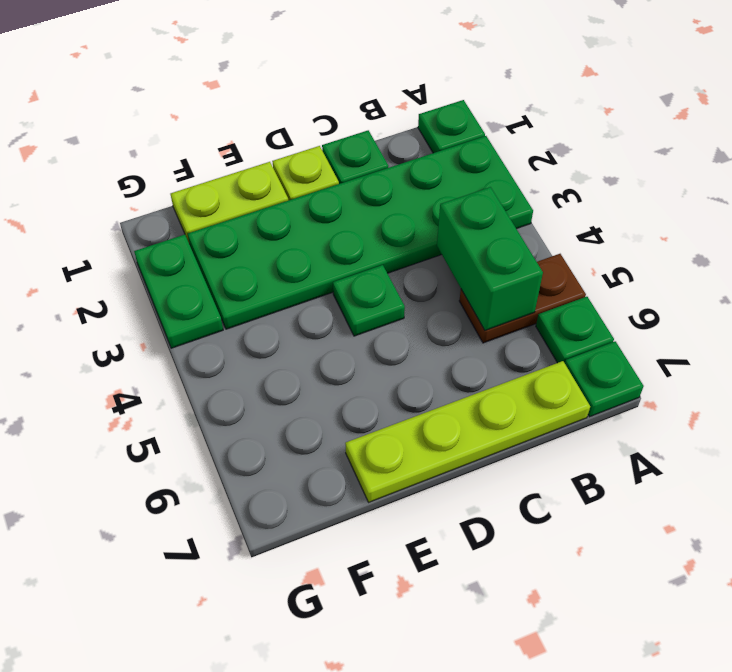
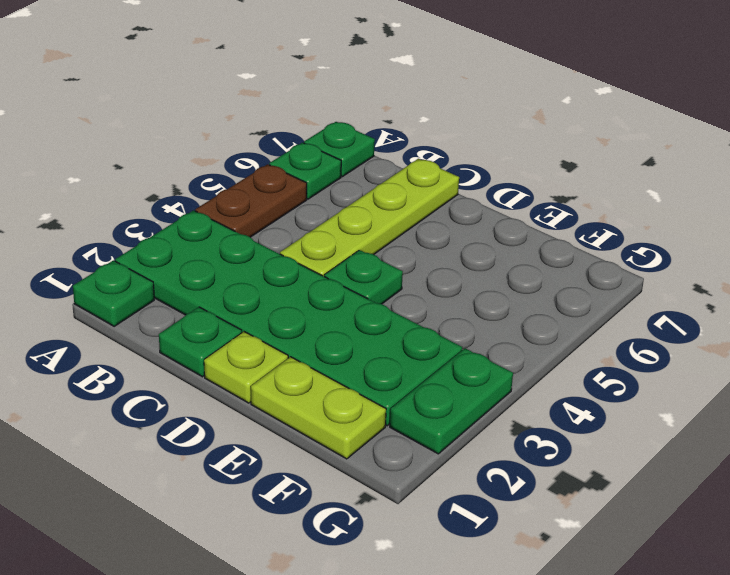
brown plate A5:B5 level 1 -> brown plate A4:A5 level 1
green brick B4:B5 level 2 -> none
lime plate B7:E7 level 1 -> lime plate C4:C7 level 1

